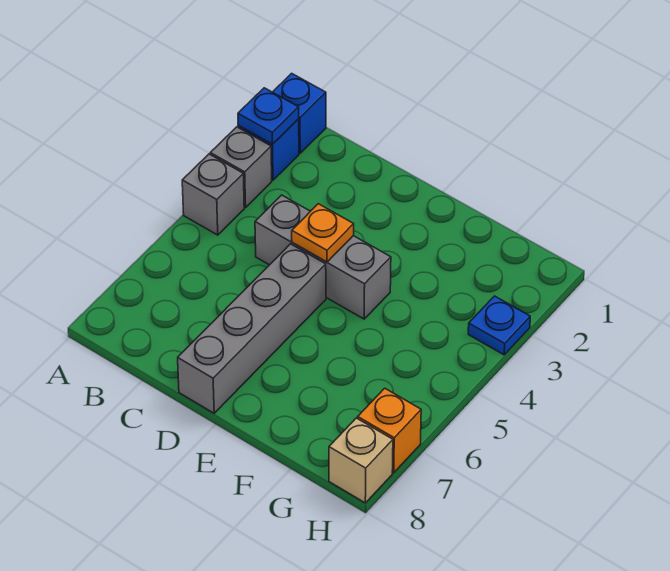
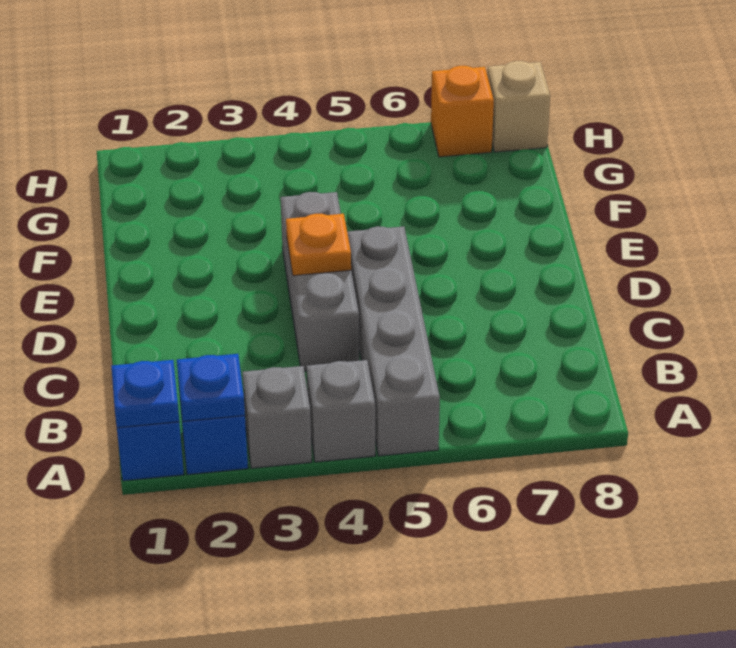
grey brick D5:D8 level 1 -> grey brick A5:D5 level 1
blue plate H3 level 1 -> blue plate A1 level 2

